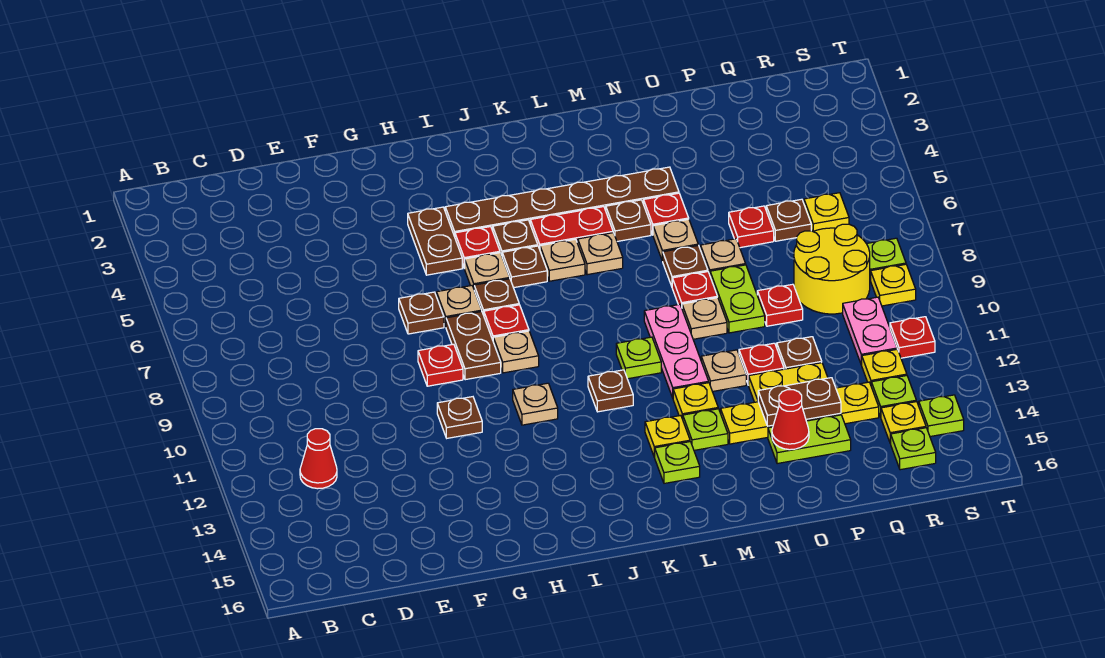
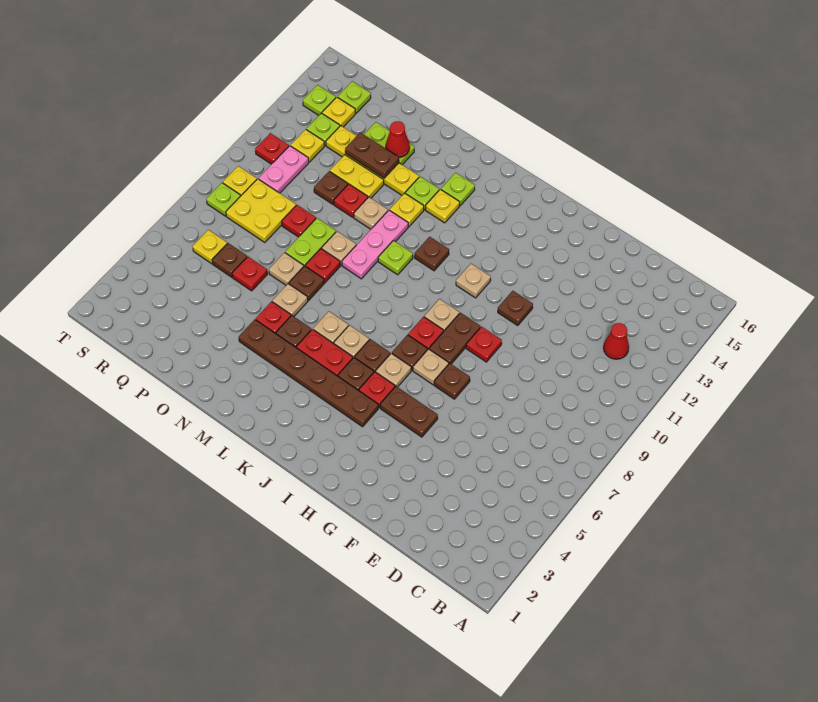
brown plate H4:H5 level 1 -> brown plate G5:H5 level 1
yellow round brick Q8:R9 level 1 -> yellow plate Q8:R9 level 1

